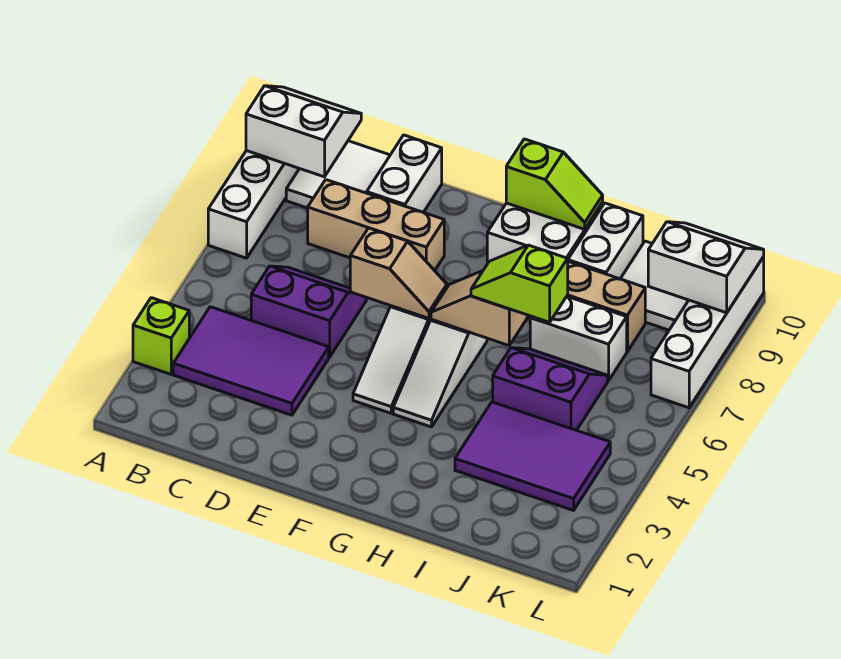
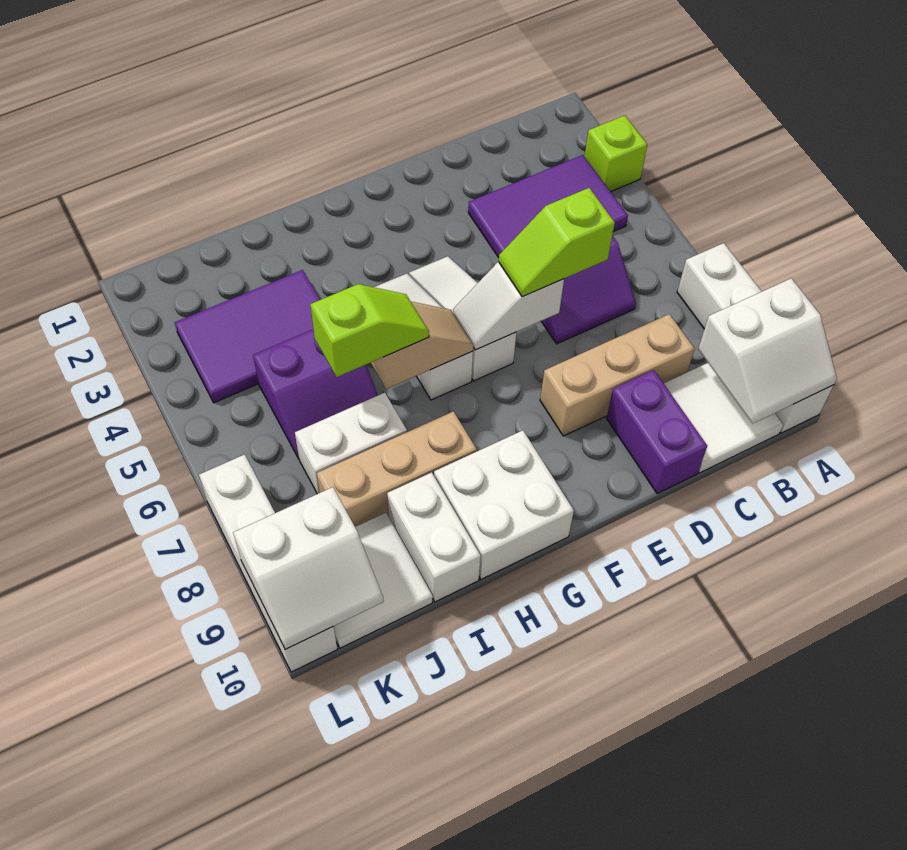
white brick D9:D10 level 1 -> purple brick D9:D10 level 1
tan slope E6:F6 level 2 top E -> white slope E6:F6 level 2 top E
lime slope G10:H10 level 2 top G -> lime slope D6:E6 level 3 top D

